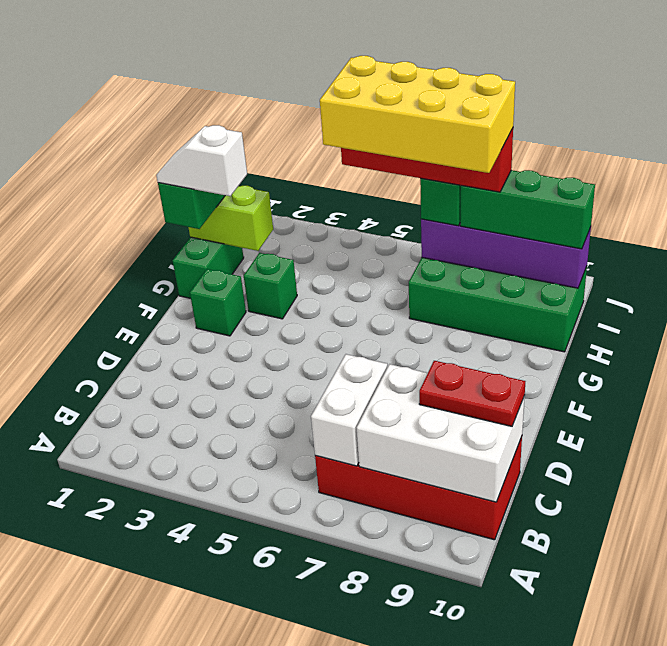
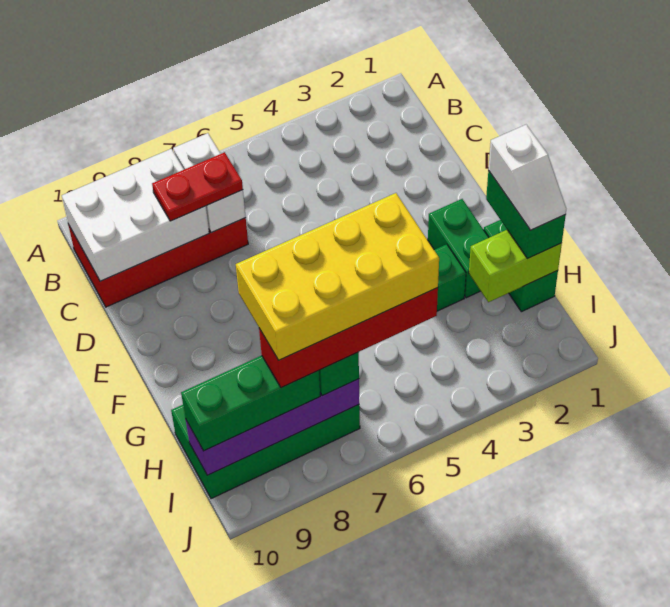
red plate C9:C10 level 3 -> red plate C7:C8 level 3
green brick F2 level 1 -> green brick F2:G2 level 1
white slope G1:G2 level 4 top 2 -> white slope G1:H1 level 4 top G

